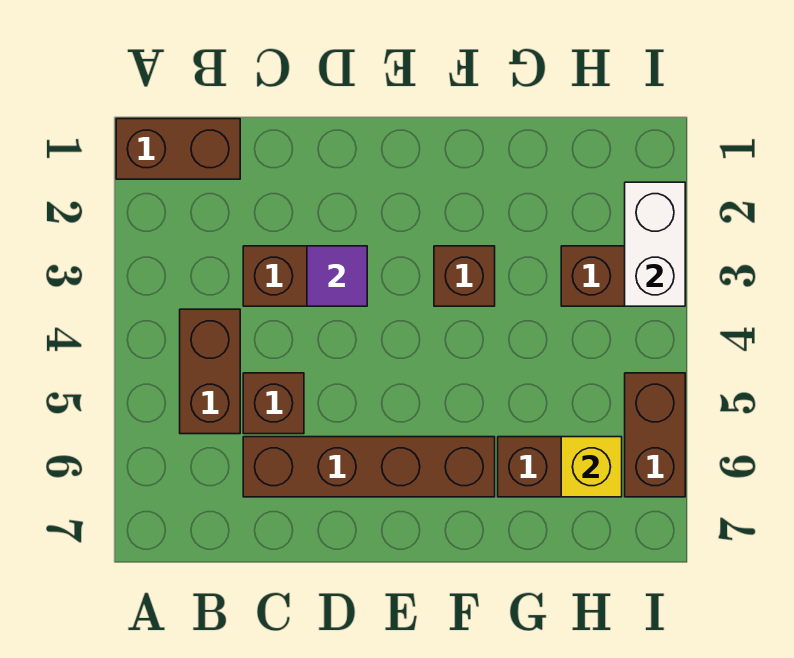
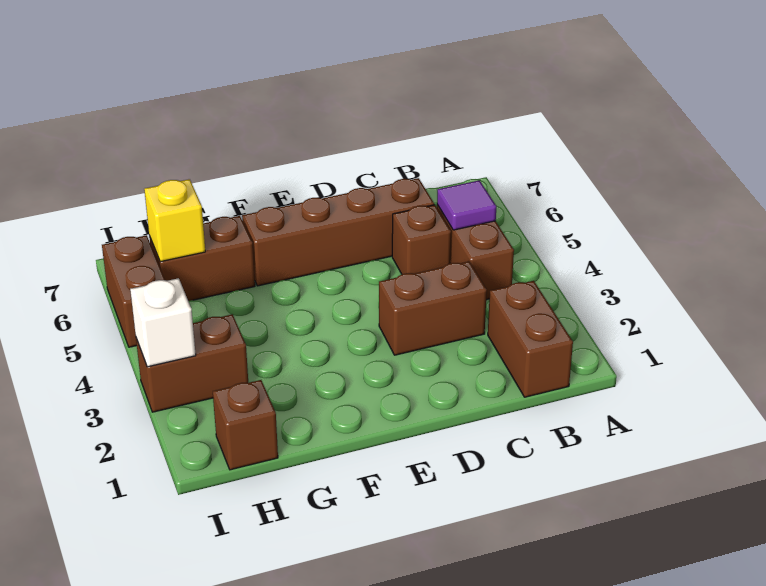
brown brick A1:B1 level 1 -> brown brick B1:B2 level 1
purple tile D3 level 2 -> purple tile B5 level 2
brown brick F3 level 1 -> brown brick H1 level 1
white brick I2:I3 level 2 -> white brick I3 level 2

